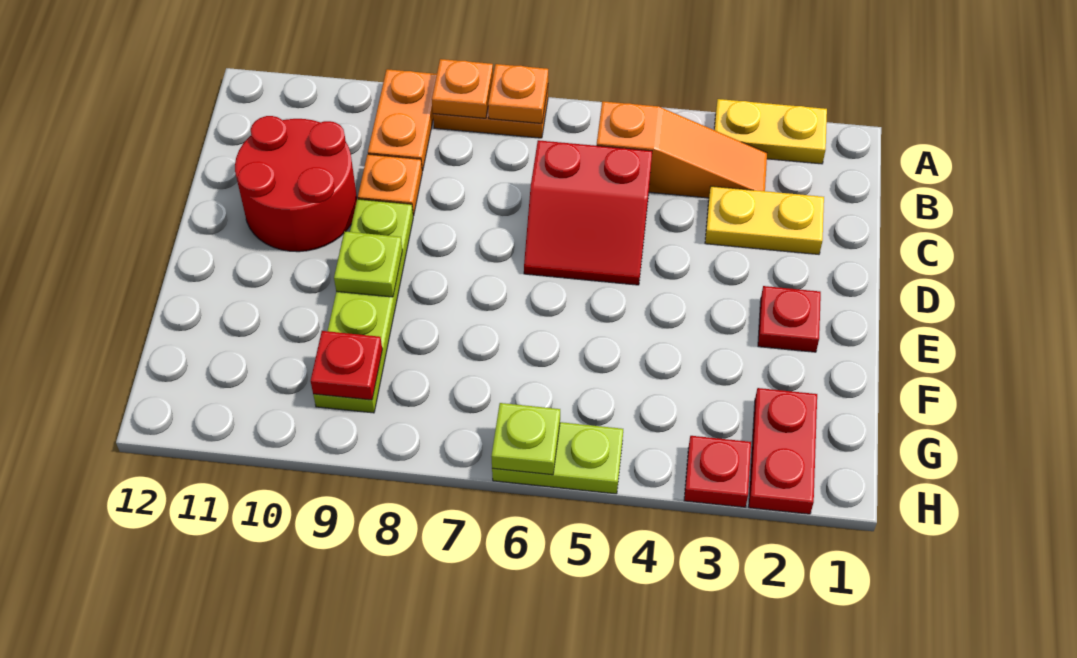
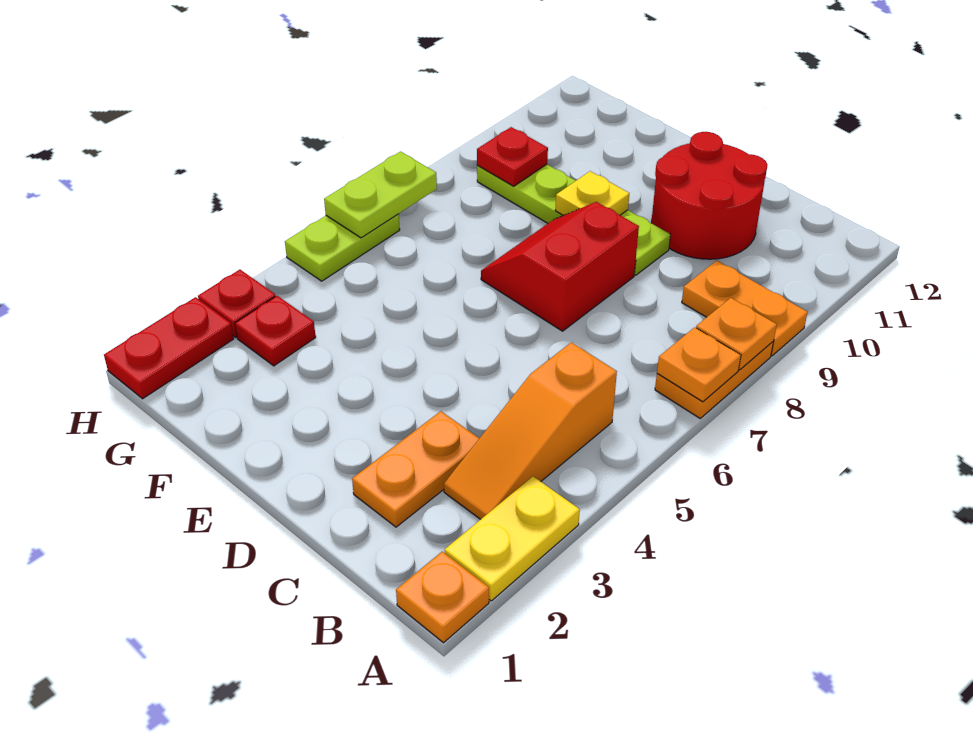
yellow plate C2:C3 level 1 -> orange plate C2:C3 level 1
red slope C5:D6 level 1 top C -> red slope D7:E8 level 1 top D
orange plate C9 level 1 -> orange plate A1 level 1
red plate E2 level 1 -> red plate G3 level 1
lime plate E9 level 2 -> yellow plate E9 level 2
red plate G2:H2 level 1 -> red plate H1:H2 level 1
lime plate H6 level 2 -> lime plate H6:H7 level 2

